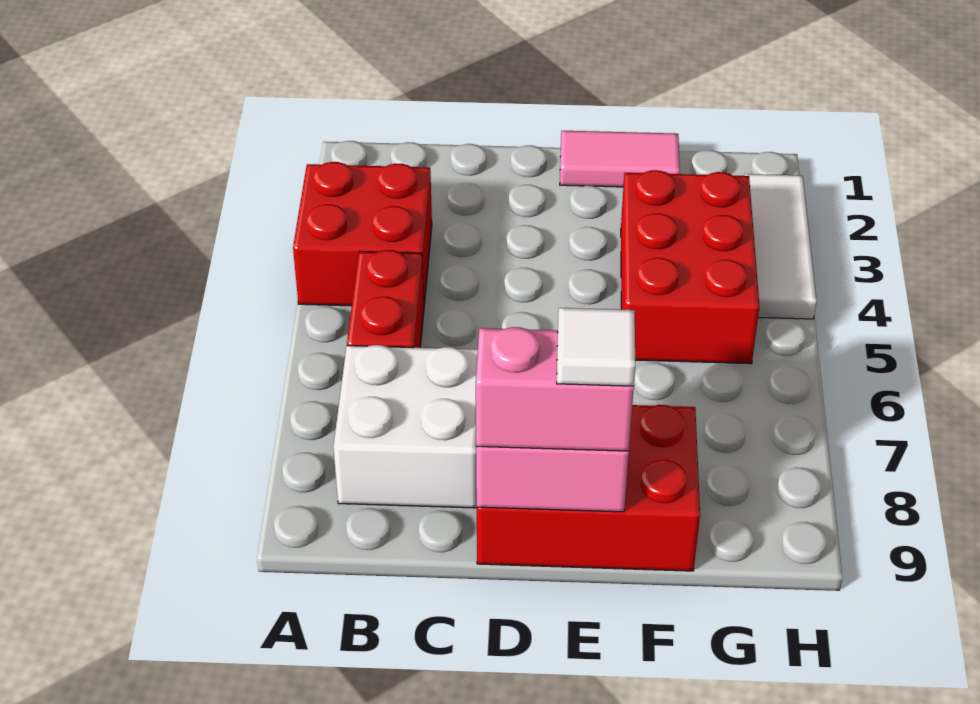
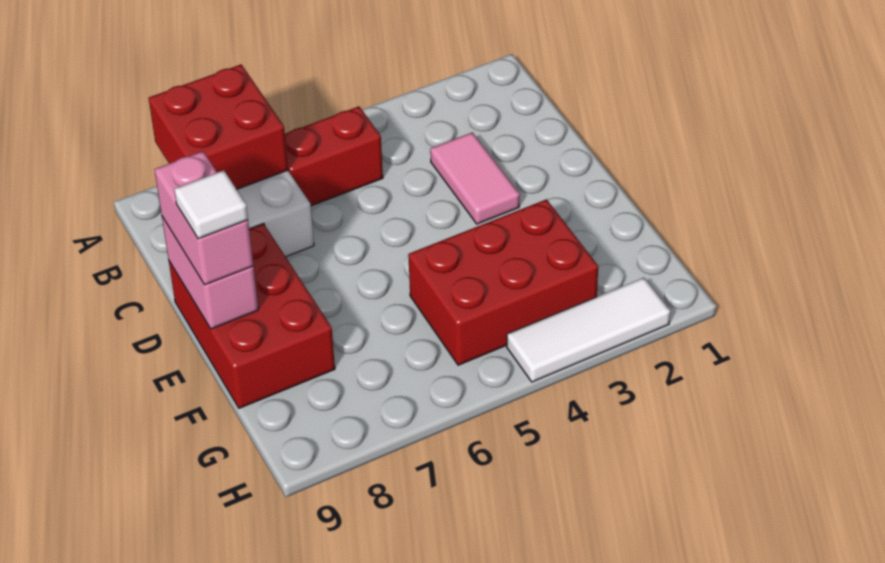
red brick A3:B4 level 1 -> red brick A7:B8 level 2
pink tile E1:F1 level 1 -> pink tile C3:D3 level 1

